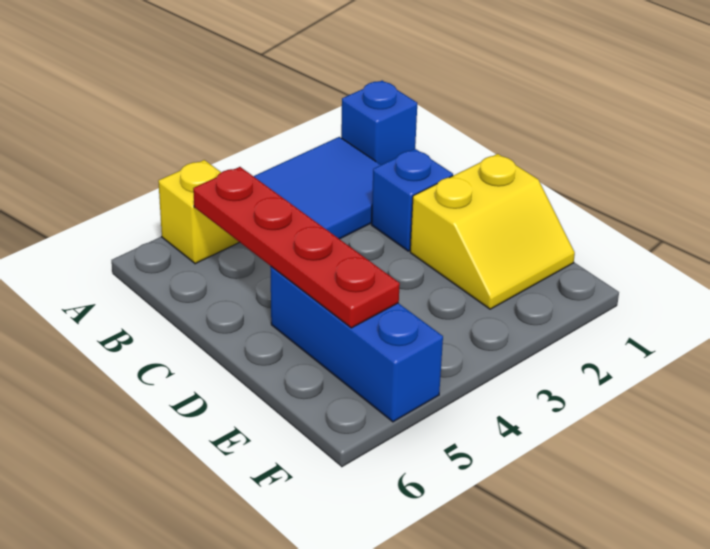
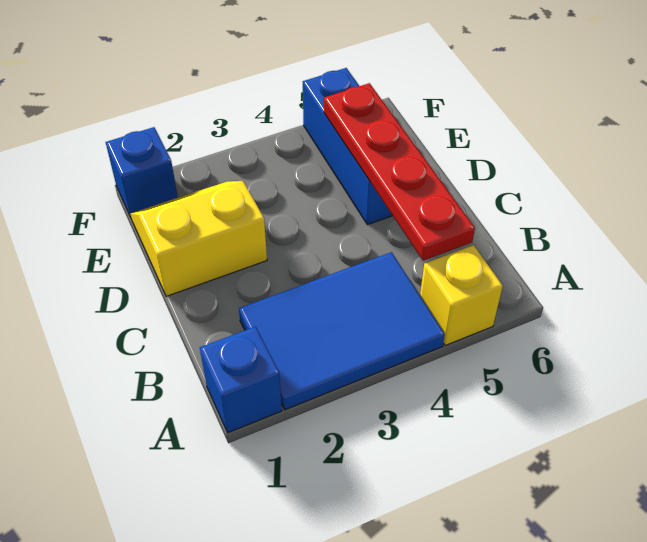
blue brick C2 level 1 -> blue brick F1 level 1

